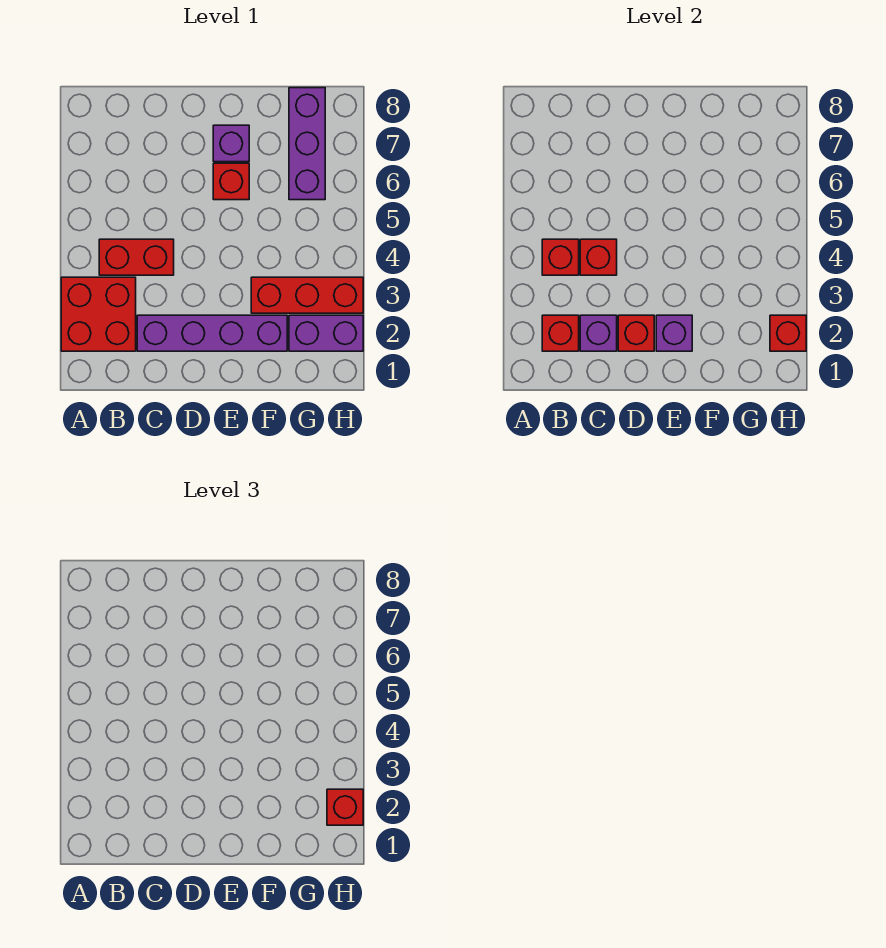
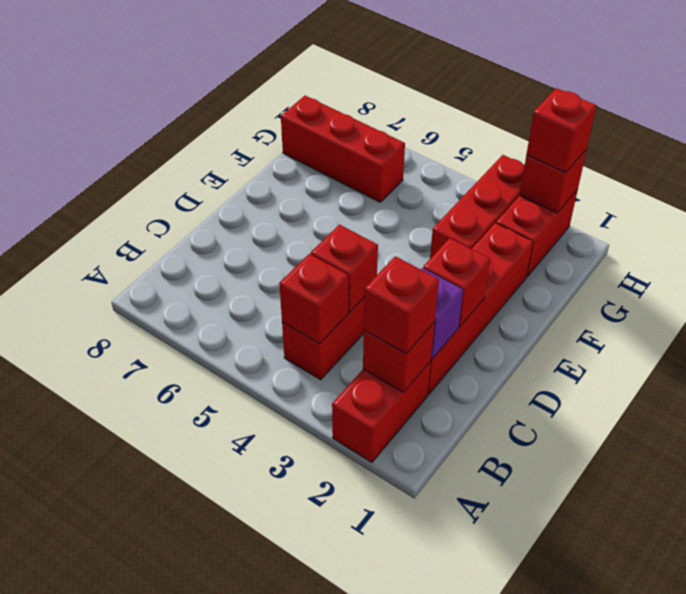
red brick A2:B3 level 1 -> red brick A2:B2 level 1
purple brick C2:F2 level 1 -> red brick C2:F2 level 1
purple brick E2 level 2 -> none
red brick E6 level 1 -> red brick B2 level 3
purple brick E7 level 1 -> none
purple brick G2:H2 level 1 -> red brick G2:H2 level 1
purple brick G6:G8 level 1 -> red brick G6:G8 level 1

